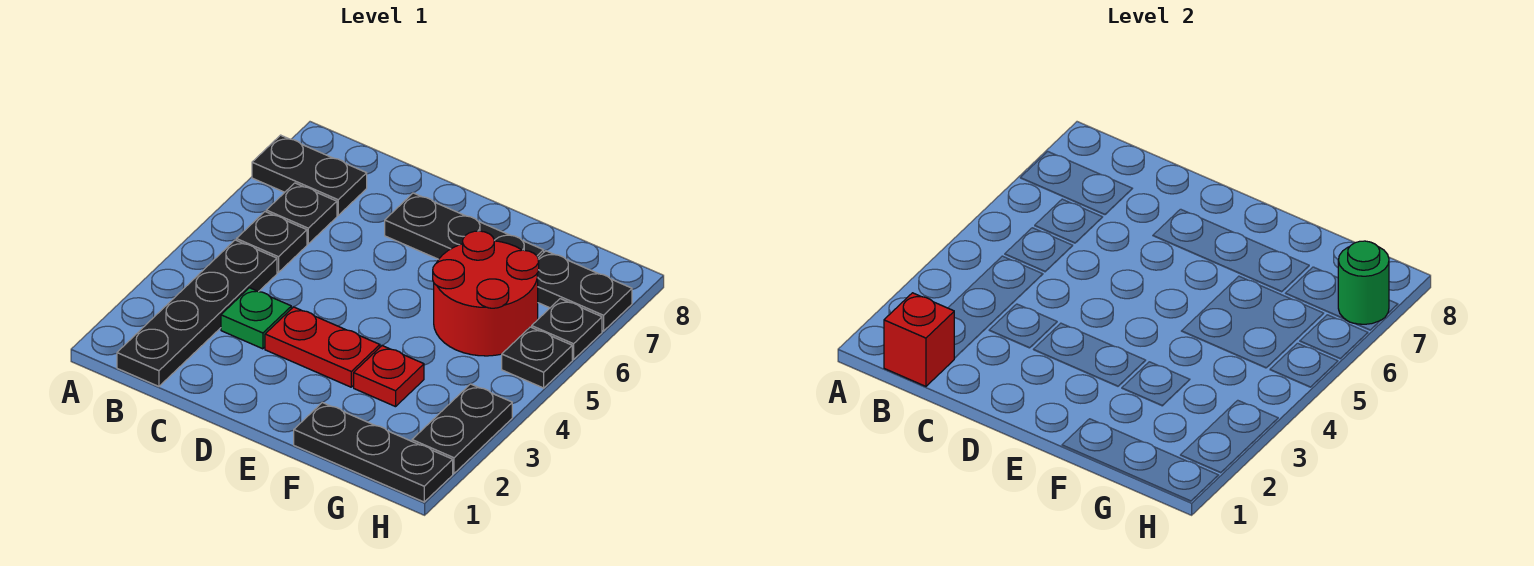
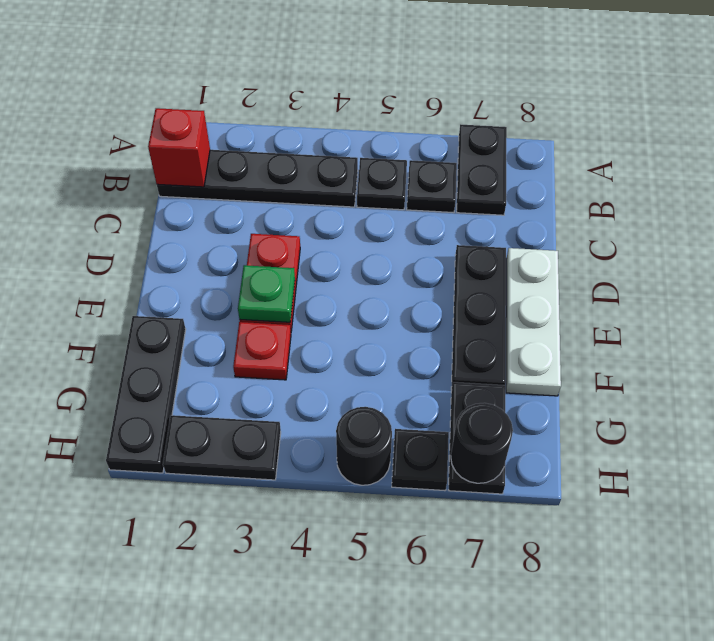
green plate C3 level 1 -> green plate E3 level 2
none -> white plate D8:F8 level 1
red round brick F5:G6 level 1 -> none
black plate H5 level 1 -> black round brick H5 level 1
green round brick H7 level 2 -> black round brick H7 level 2

